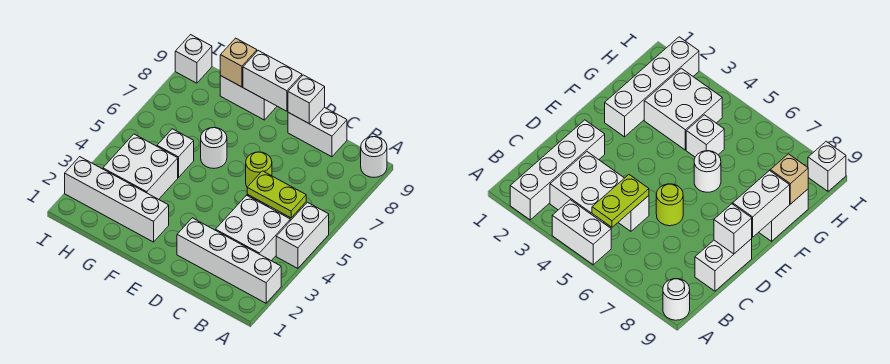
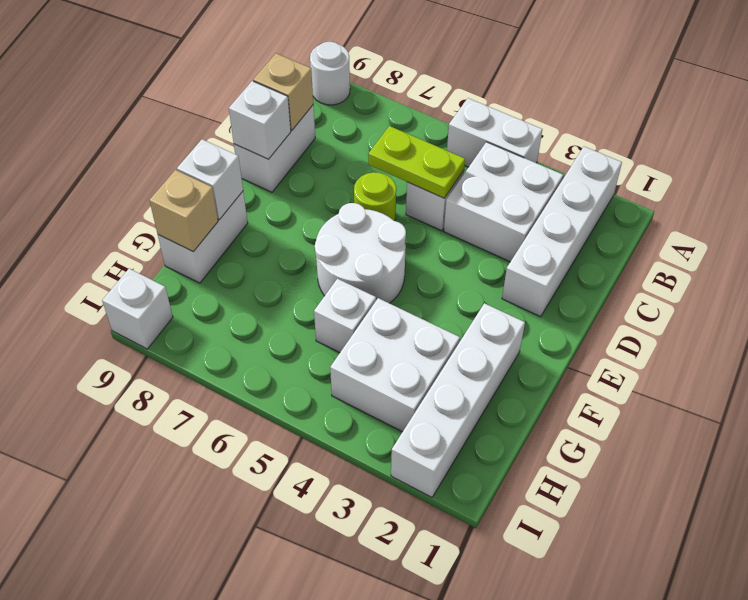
lime plate B5:C5 level 2 -> lime plate C5:C6 level 2
none -> tan brick C9 level 2
white brick E9:F9 level 2 -> white brick F9 level 2
white round brick F6 level 1 -> white round brick E5:F6 level 1

